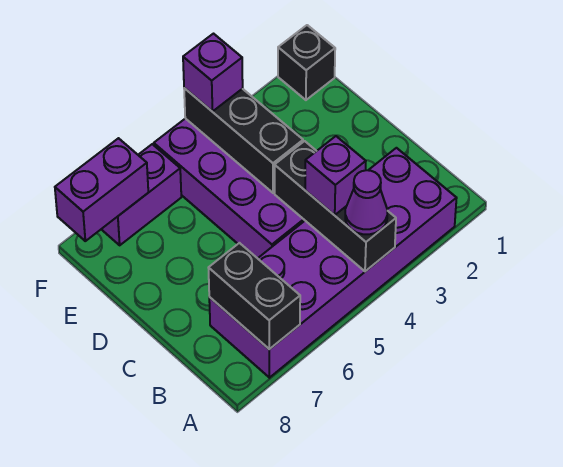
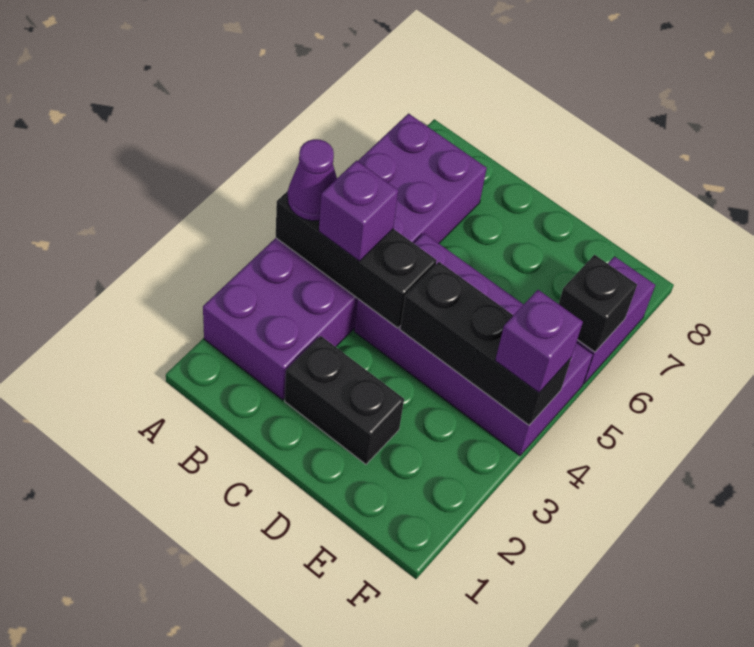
black brick A7:B7 level 2 -> black brick C2:D2 level 1
black brick F1 level 1 -> black brick F6 level 2
purple brick F7:F8 level 2 -> none

